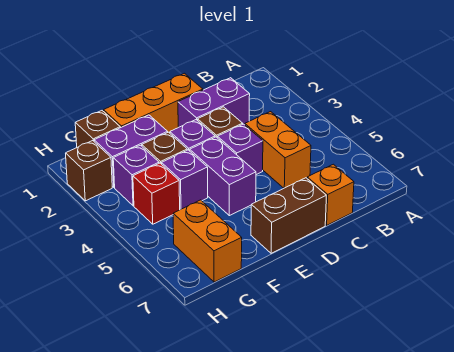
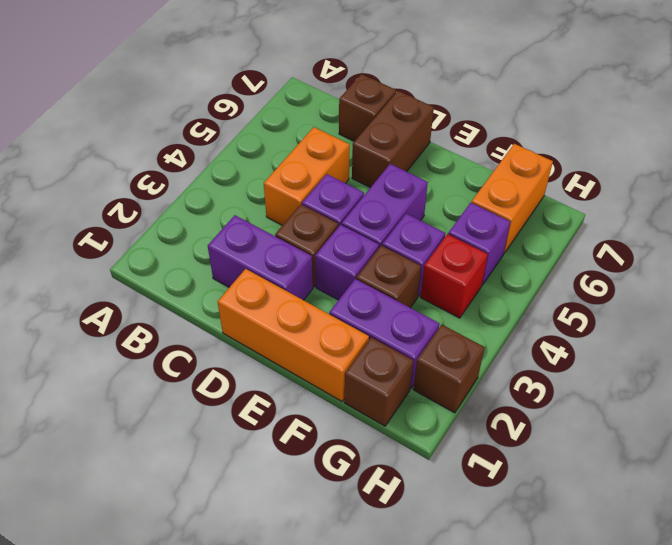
orange brick C7 level 1 -> brown brick C7 level 1
brown brick D7:E7 level 1 -> brown brick D6:D7 level 1
purple brick G3 level 1 -> purple brick G5 level 1

